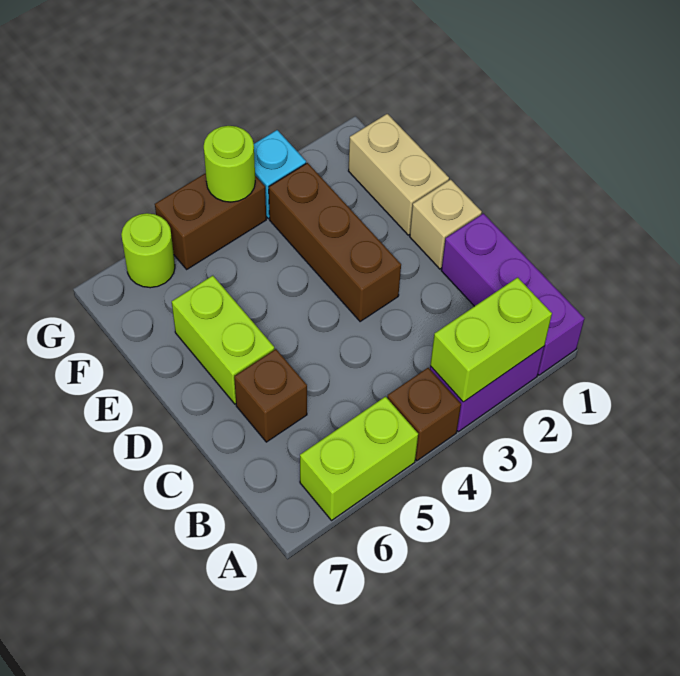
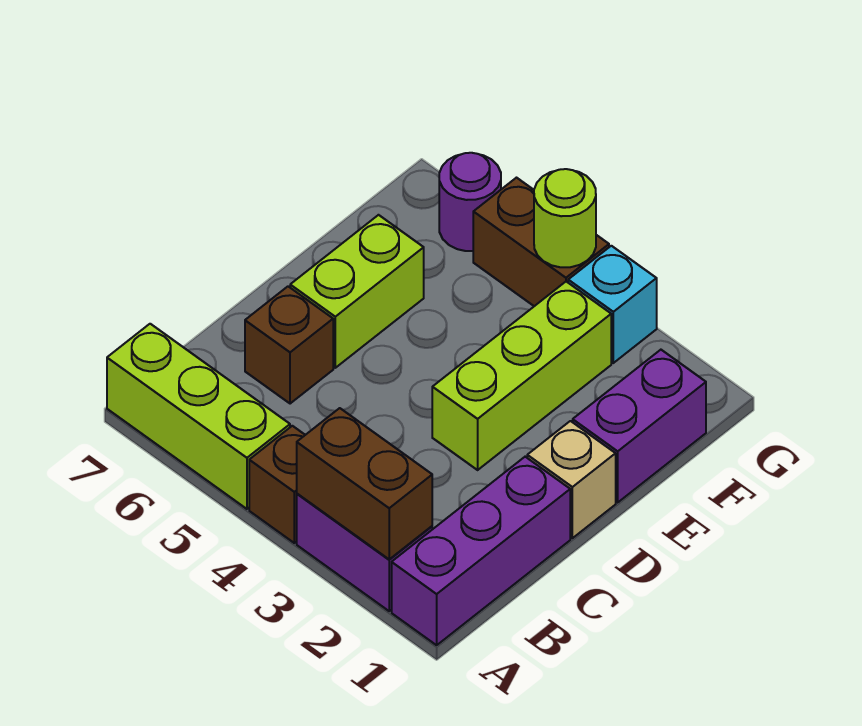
lime brick A2:A3 level 2 -> brown brick A2:A3 level 2
lime brick A5:A6 level 1 -> lime brick A5:A7 level 1
brown brick D3:F3 level 1 -> lime brick D3:F3 level 1
tan brick E1:F1 level 1 -> purple brick E1:F1 level 1
lime round brick G6 level 1 -> purple round brick G6 level 1

